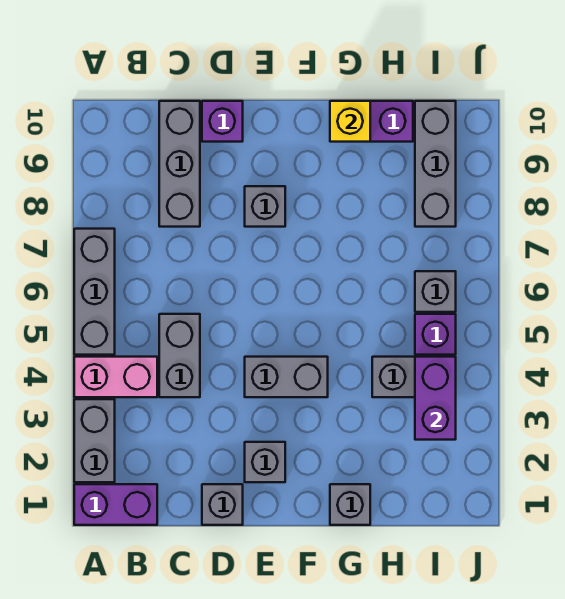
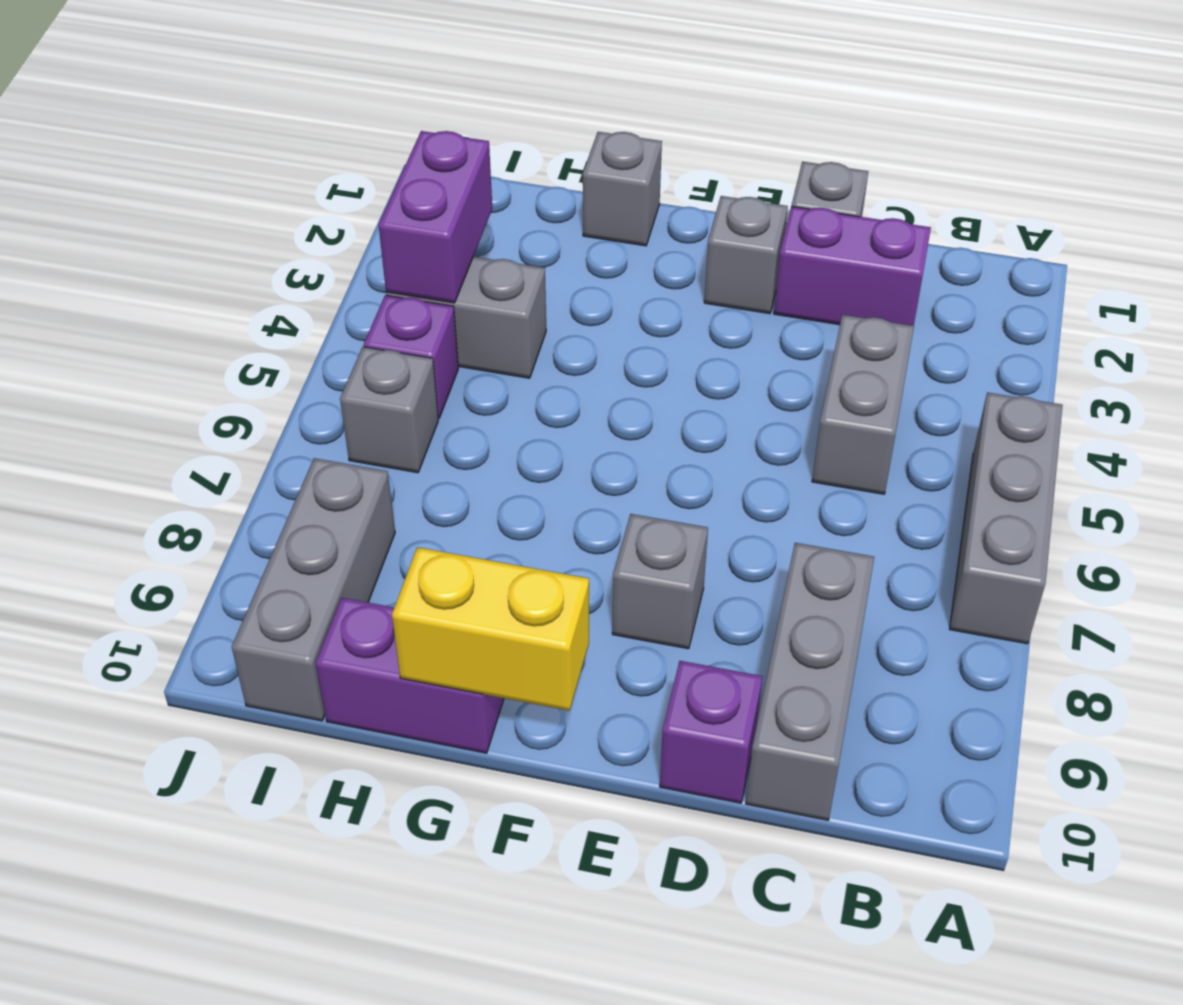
purple brick A1:B1 level 1 -> purple brick C2:D2 level 1
grey brick A2:A3 level 1 -> none
pink brick A4:B4 level 1 -> none
grey brick E4:F4 level 1 -> none
yellow brick G10 level 2 -> yellow brick F10:G10 level 2

